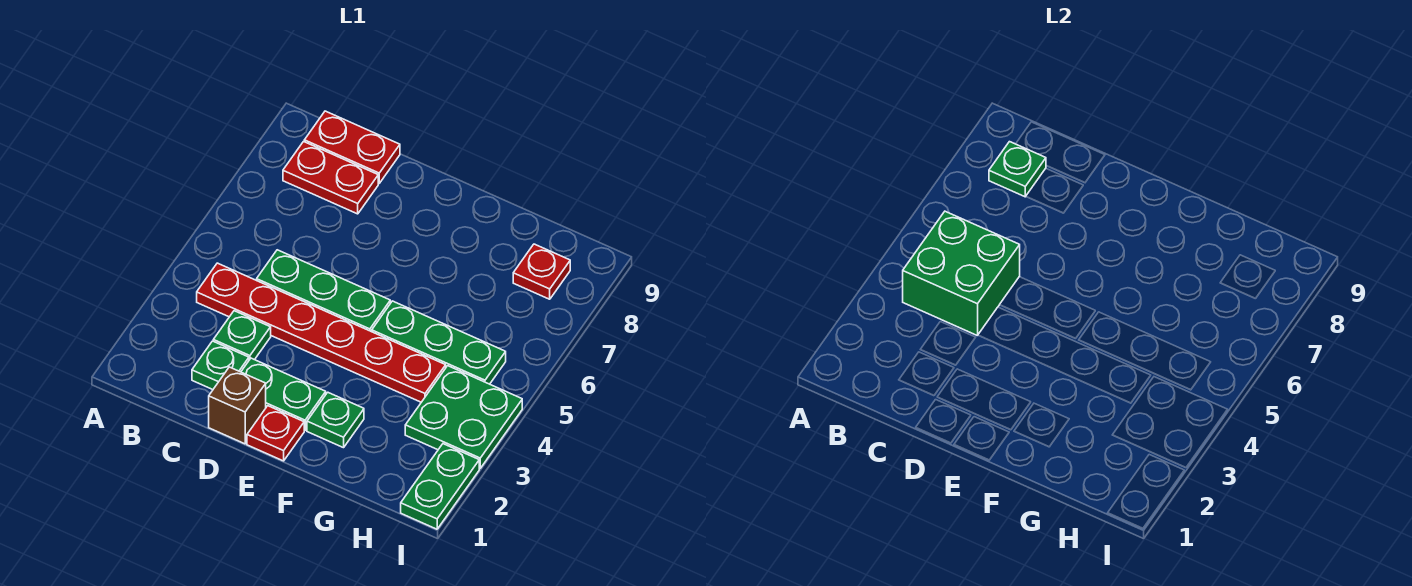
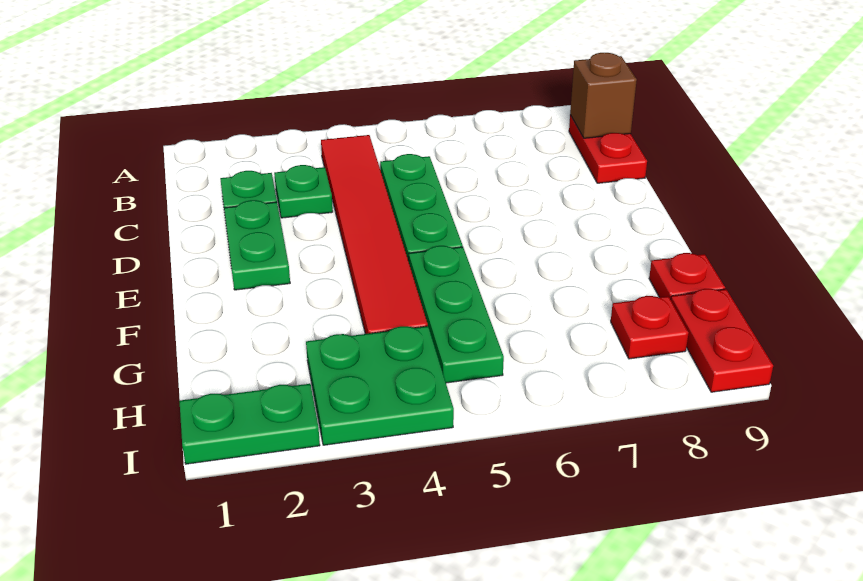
red plate B4:G4 level 1 -> red tile B4:G4 level 1
green brick B4:C5 level 2 -> none
red plate B8:C8 level 1 -> red plate H9:I9 level 1
green plate B8 level 2 -> none
brown brick D1 level 1 -> brown brick B9 level 2
red plate E1 level 1 -> red plate G9 level 1
green plate F2 level 1 -> none

